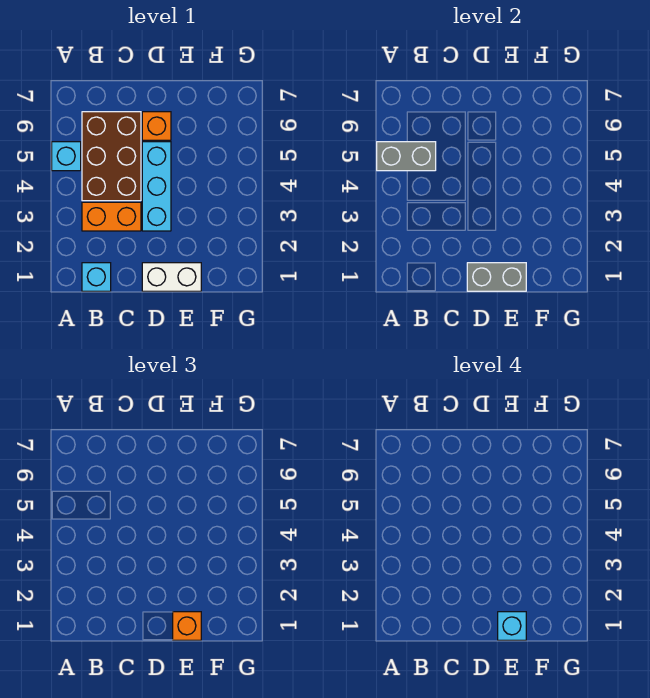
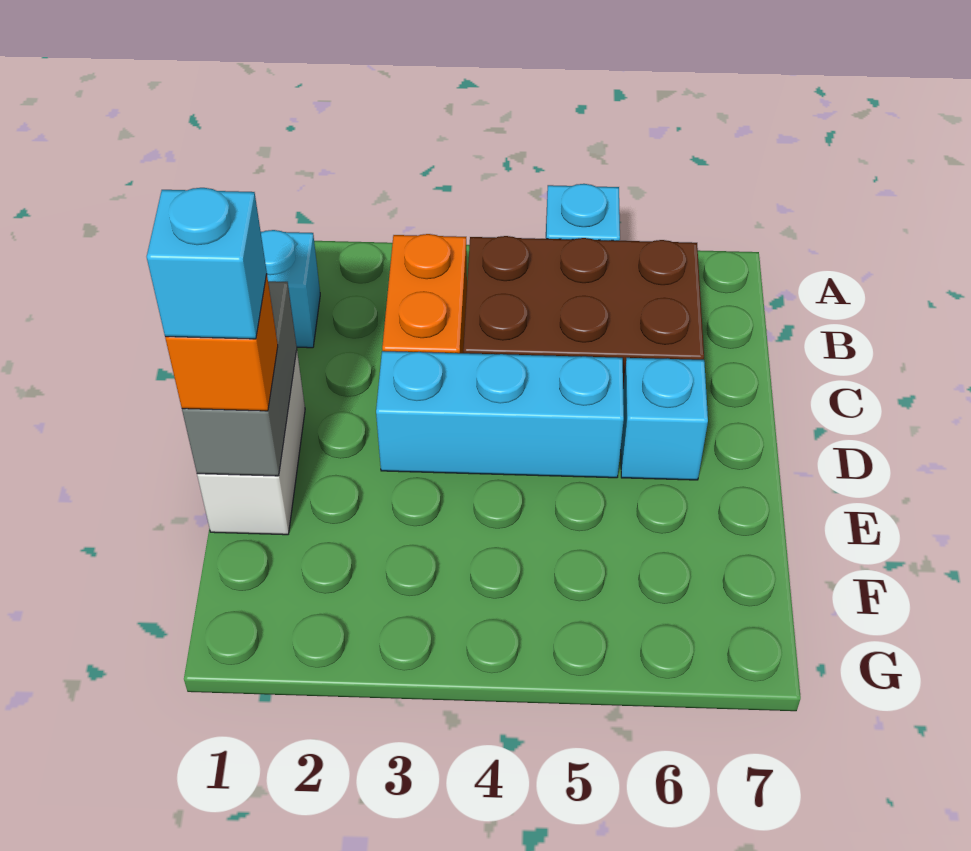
grey brick A5:B5 level 2 -> none
orange brick D6 level 1 -> cyan brick D6 level 1

